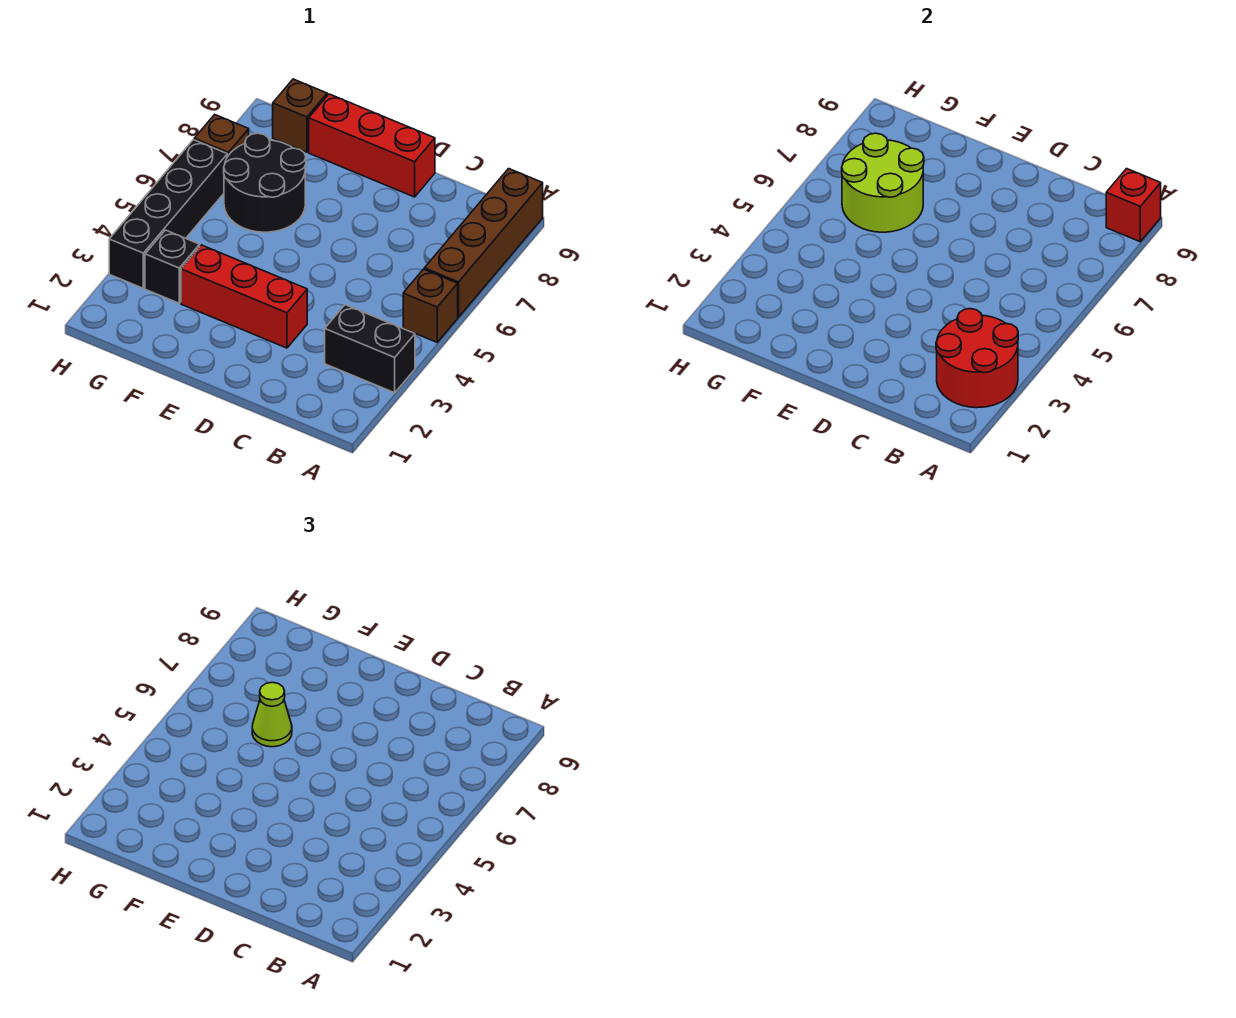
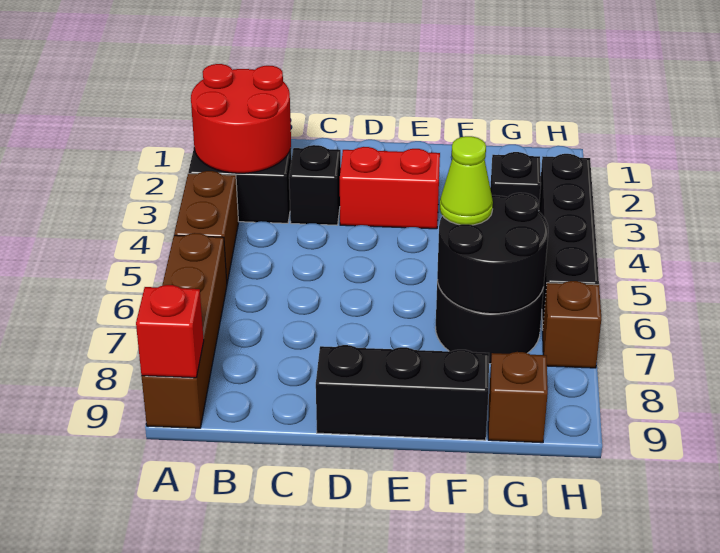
brown brick A5 level 1 -> brown brick A4:A5 level 1
none -> black brick C3 level 1
red brick D3:F3 level 1 -> red brick D3:E3 level 1
red brick D9:F9 level 1 -> black brick D9:F9 level 1
lime round brick F6:G7 level 2 -> black round brick F6:G7 level 2

